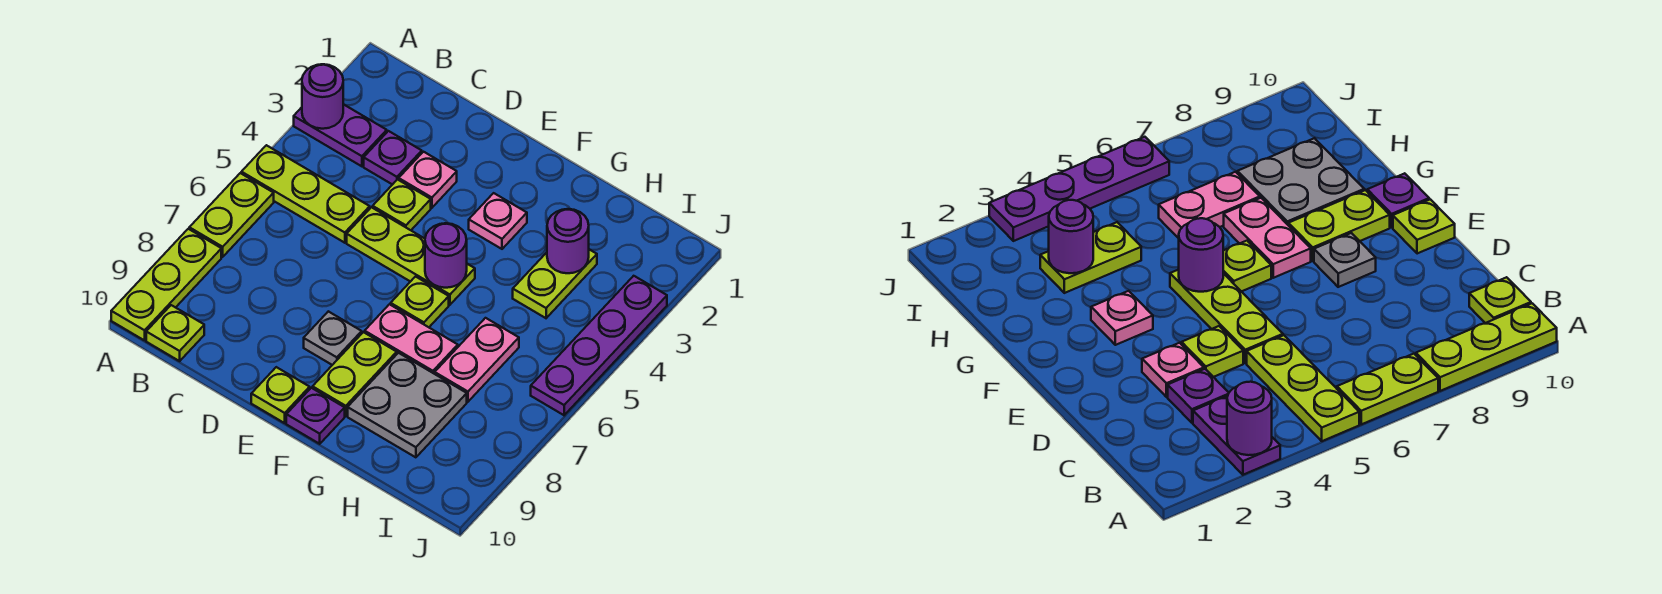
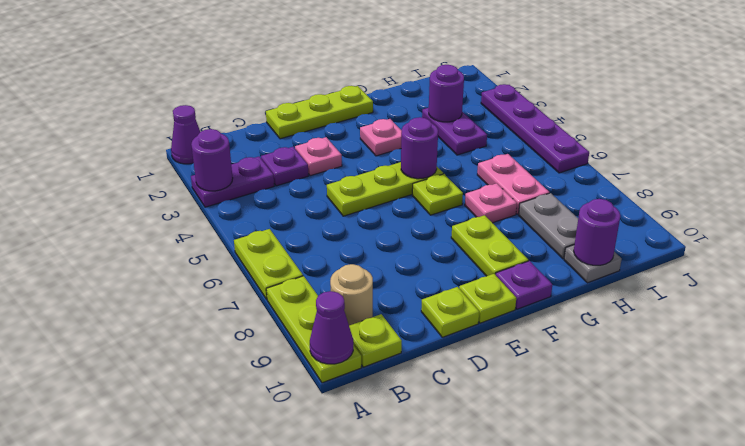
none -> purple cone A1 level 1
lime plate A5:C5 level 1 -> lime plate D1:F1 level 1
none -> purple cone A10 level 2
none -> tan round brick B9 level 1
lime plate D4 level 1 -> lime plate D10 level 1
grey plate E8 level 1 -> grey plate H10 level 1
pink plate F7:G7 level 1 -> pink plate G7 level 1
grey plate G8:H9 level 1 -> grey plate H8:H9 level 1
lime plate H3:H4 level 1 -> purple plate H3:H4 level 1
none -> purple round brick H10 level 2

